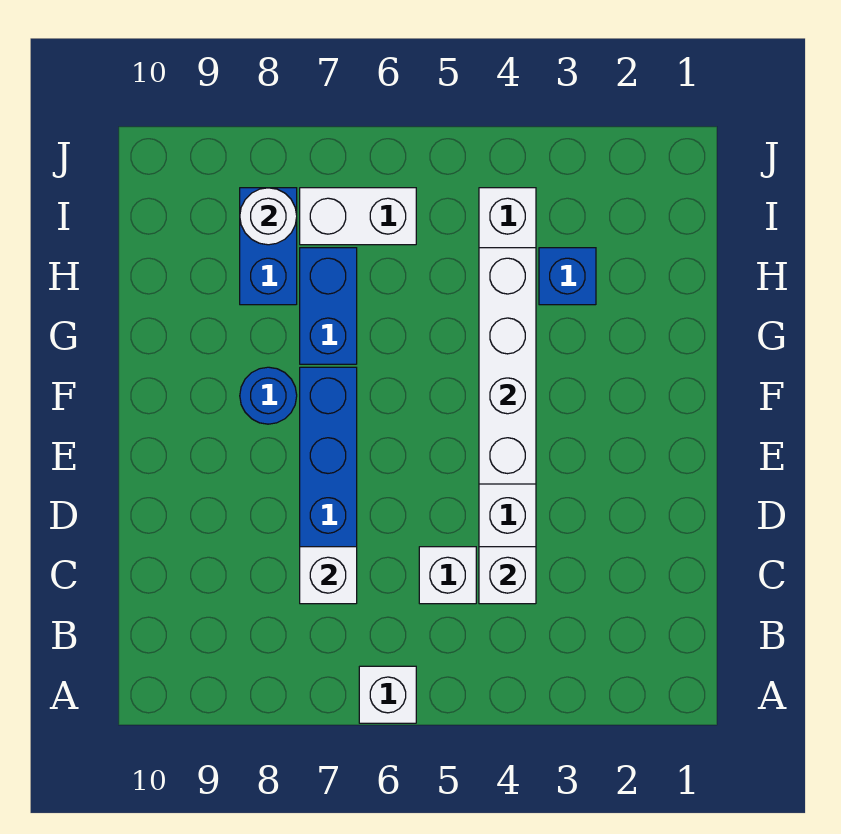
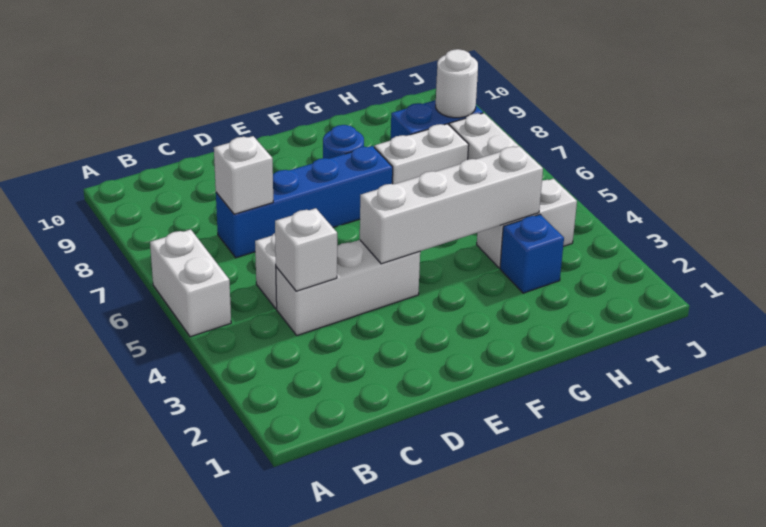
white brick A6 level 1 -> white brick A5:A6 level 1
blue brick G7:H7 level 1 -> white brick G7:H7 level 1

